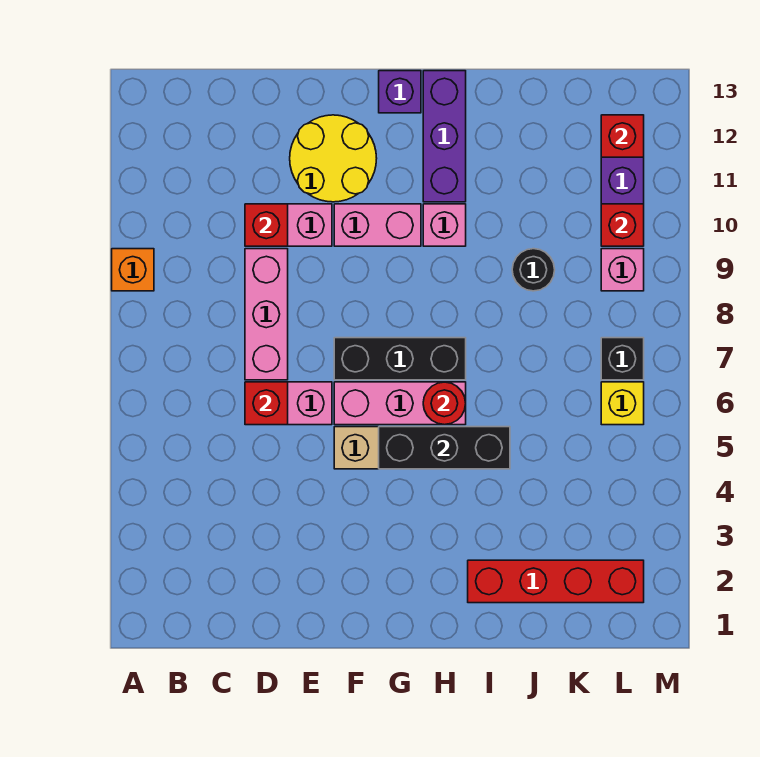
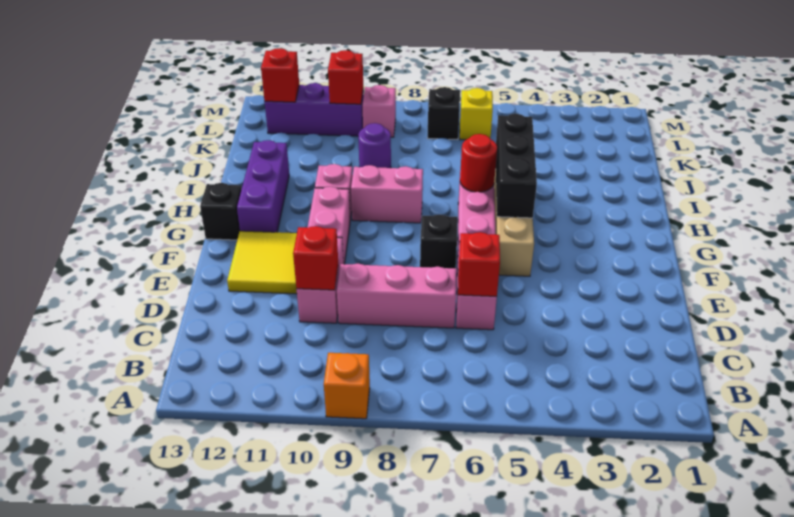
yellow round brick E11:F12 level 1 -> yellow tile E11:F12 level 1
black brick F7:H7 level 1 -> black brick F7 level 1
purple brick G13 level 1 -> black brick G13 level 1
none -> pink brick H8:H9 level 1
purple brick H11:H13 level 1 -> purple brick G12:I12 level 1
red brick I2:L2 level 1 -> none
black round brick J9 level 1 -> purple round brick J9 level 1

